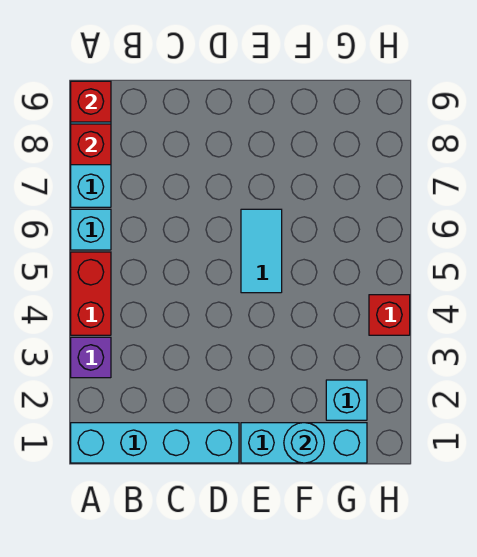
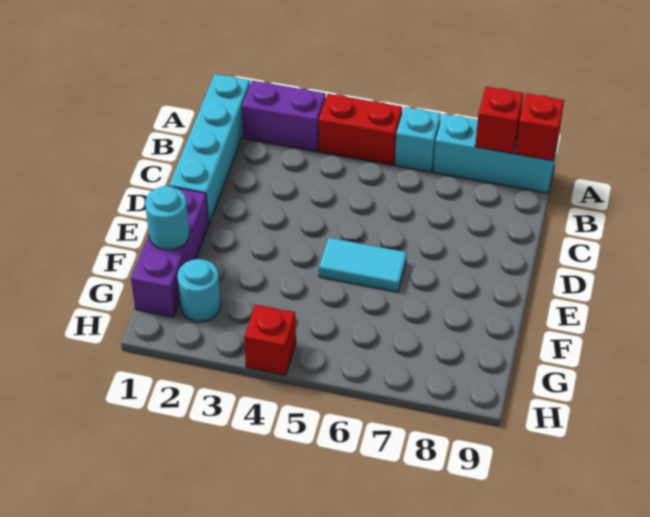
purple brick A3 level 1 -> purple brick A2:A3 level 1
cyan brick E1:G1 level 1 -> purple brick E1:G1 level 1
cyan brick G2 level 1 -> cyan round brick G2 level 1

